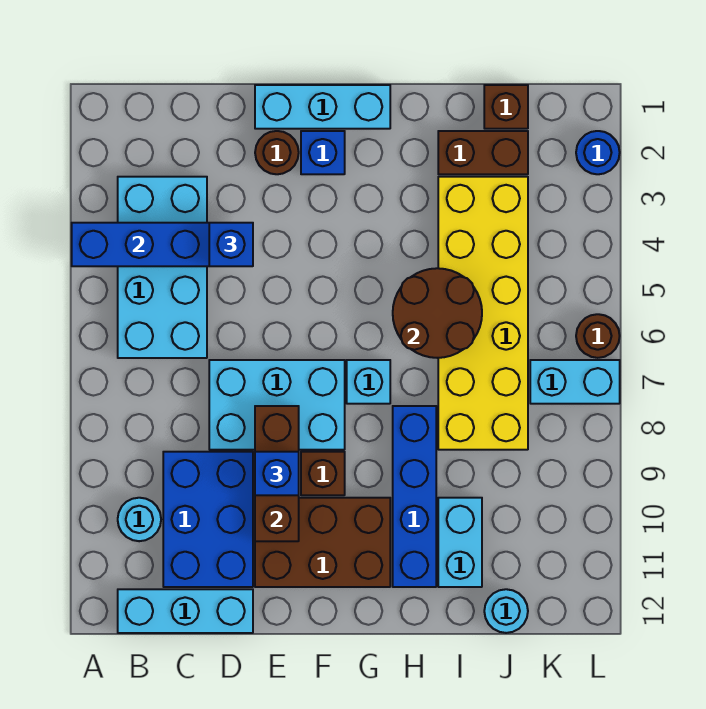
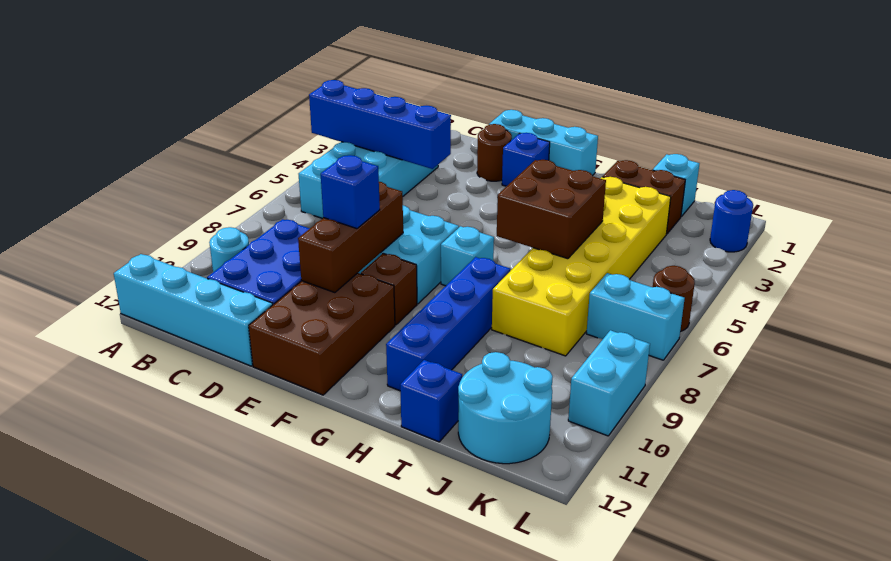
cyan brick B12:D12 level 1 -> cyan brick A12:D12 level 1
blue brick D4 level 3 -> blue brick I12 level 1
brown brick E10:G11 level 1 -> brown brick E10:F12 level 1
brown round brick H5:I6 level 2 -> brown brick H5:I6 level 2
cyan brick I10:I11 level 1 -> cyan brick L9:L10 level 1
brown brick J1 level 1 -> cyan brick J1 level 1
cyan round brick J12 level 1 -> cyan round brick J11:K12 level 1

